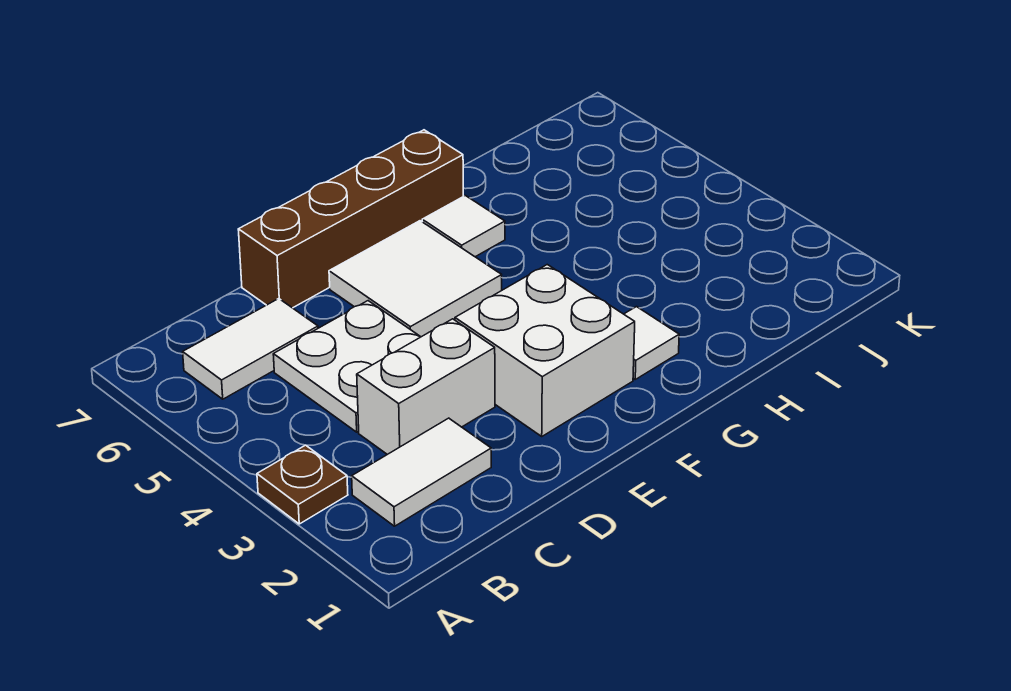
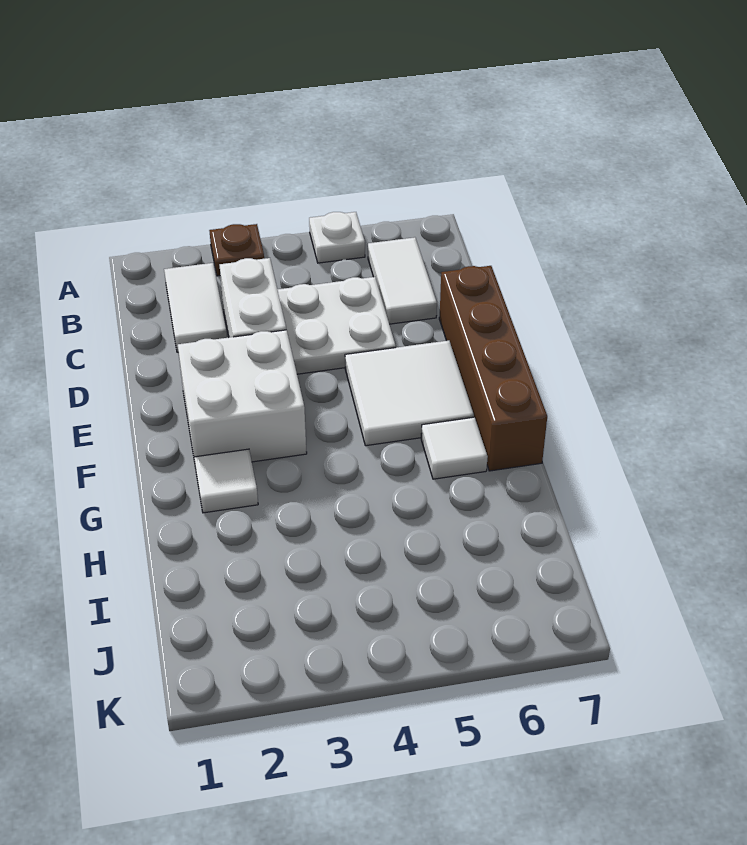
none -> white plate A5 level 1

